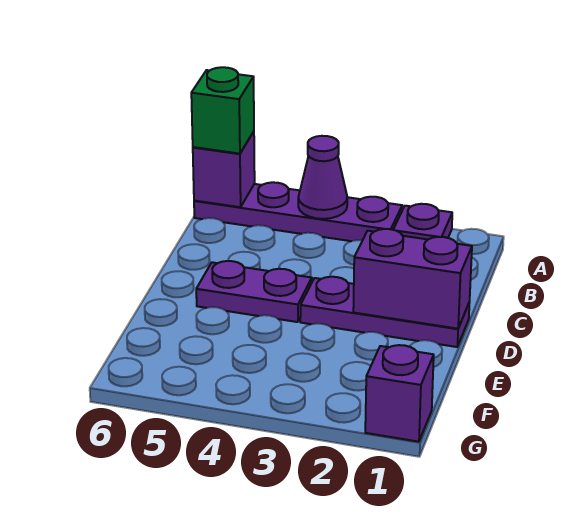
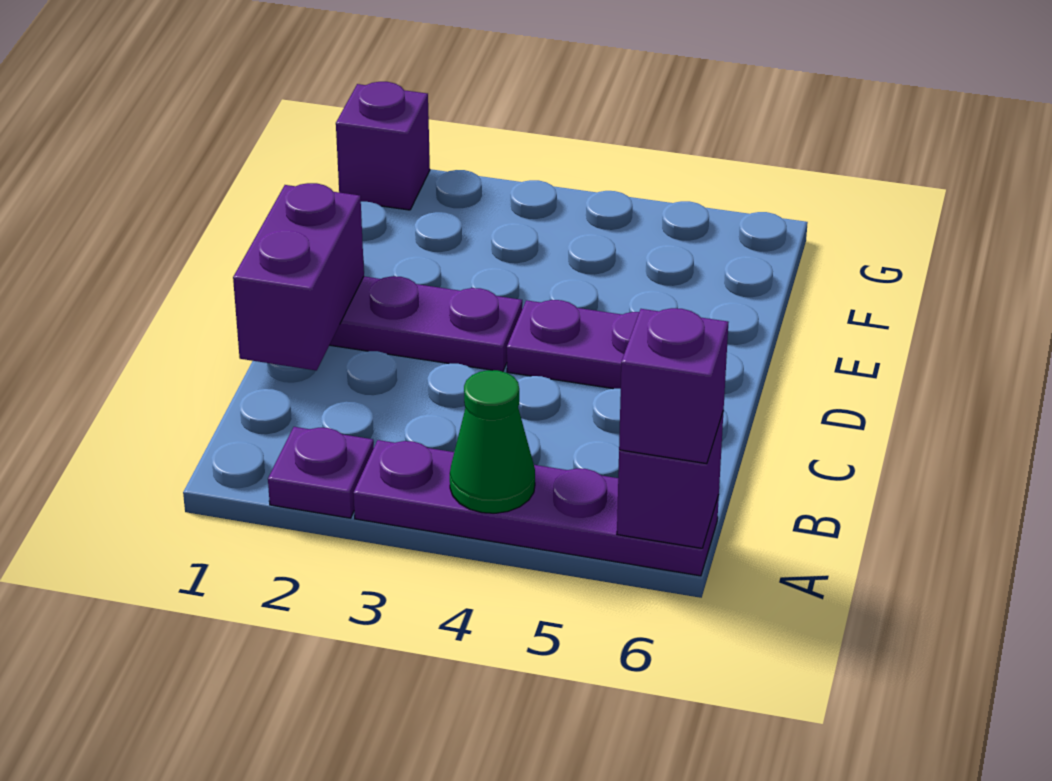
purple cone A4 level 2 -> green cone A4 level 2
green brick A6 level 3 -> purple brick A6 level 3
purple brick D1:D2 level 2 -> purple brick C1:D1 level 2

